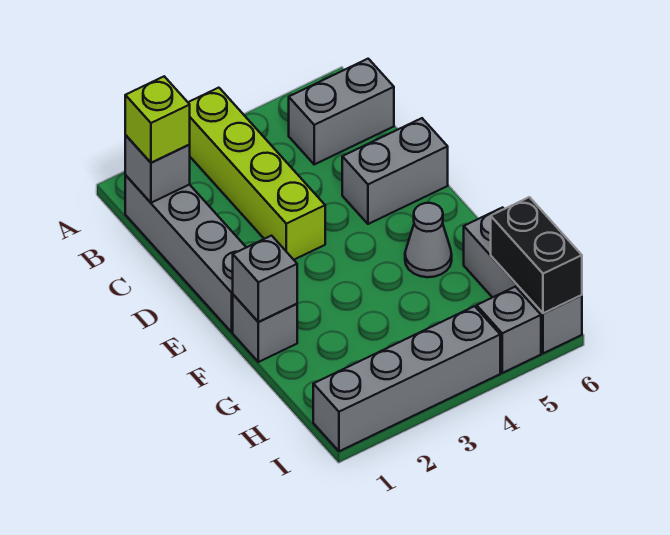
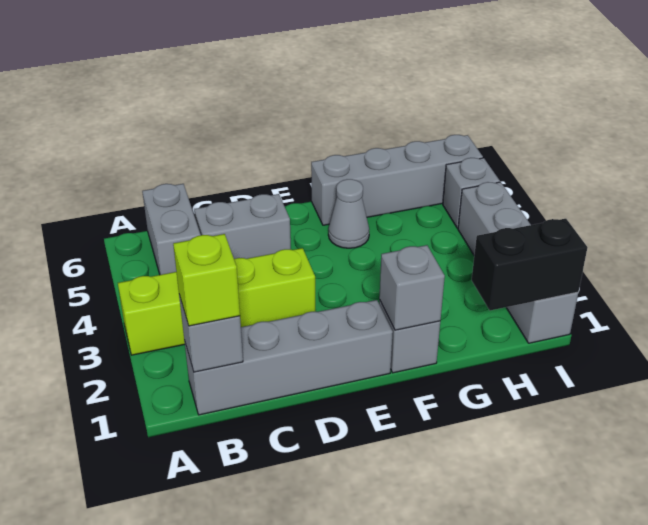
grey brick D5:D6 level 1 -> grey brick C5:D5 level 1
grey brick G6:I6 level 1 -> grey brick F6:I6 level 1
black brick H6:I6 level 2 -> black brick H1:I1 level 2

